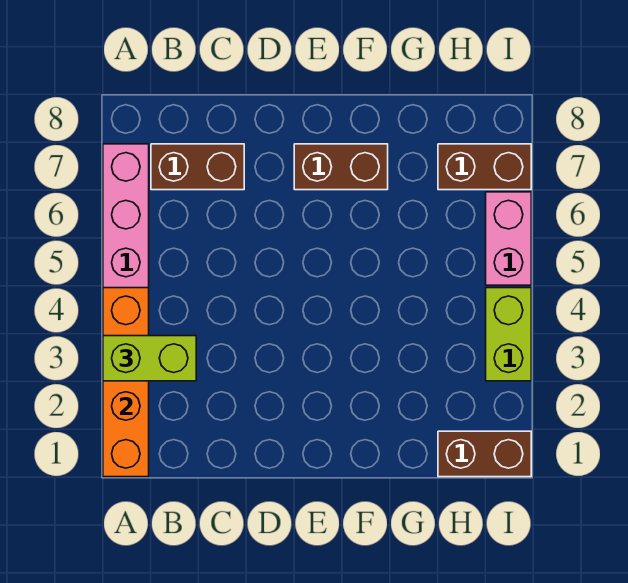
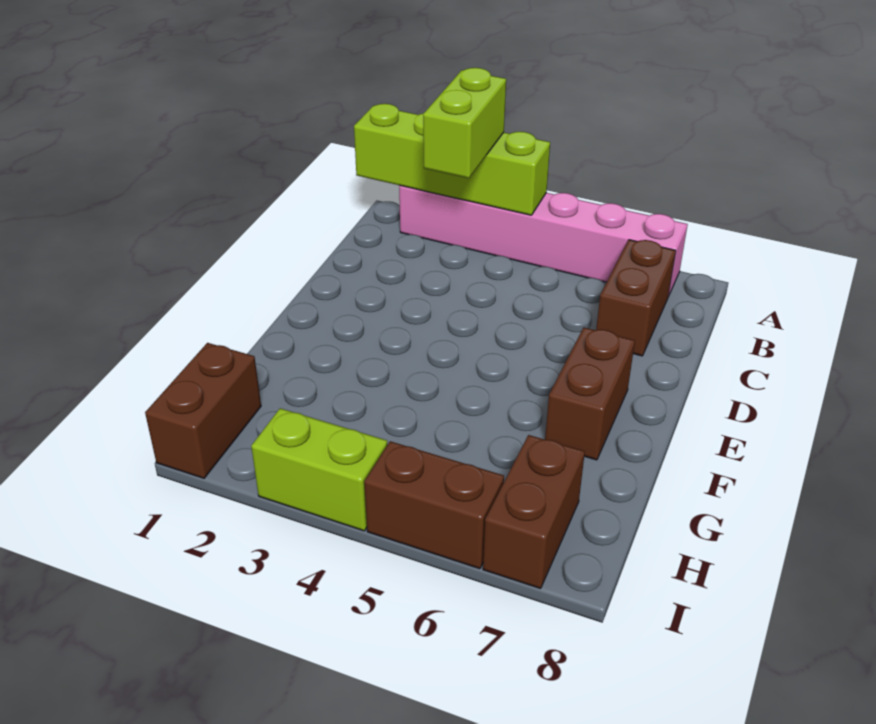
orange brick A1:A4 level 2 -> lime brick A1:A4 level 2
pink brick I5:I6 level 1 -> brown brick I5:I6 level 1

